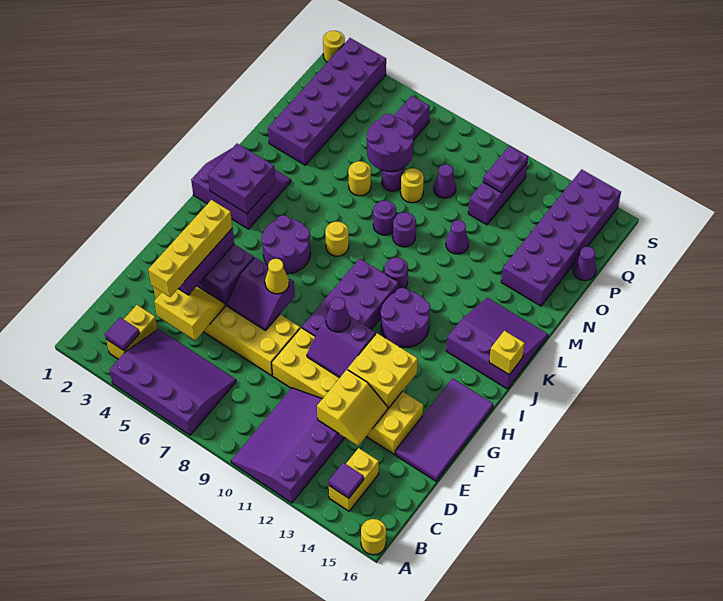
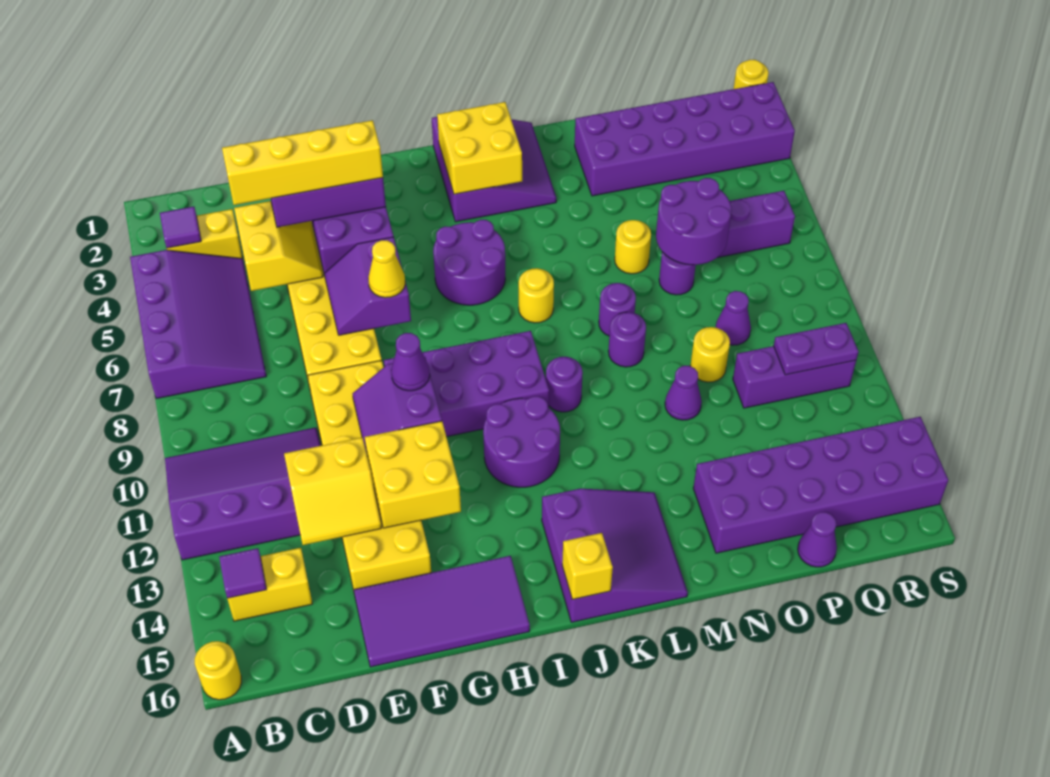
purple brick J2:K3 level 2 -> yellow brick J2:K3 level 2
yellow round brick O8 level 1 -> yellow round brick O10 level 1

